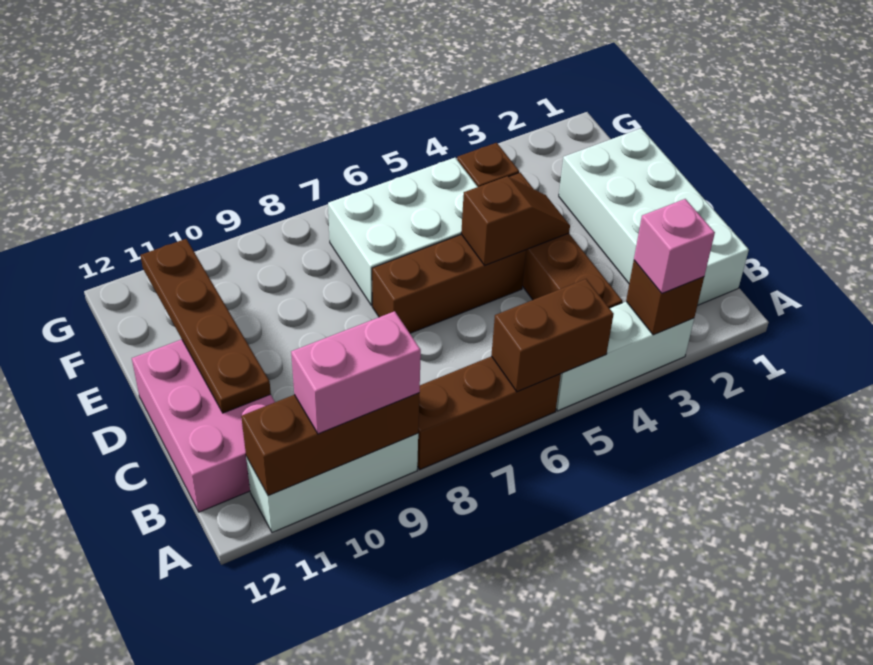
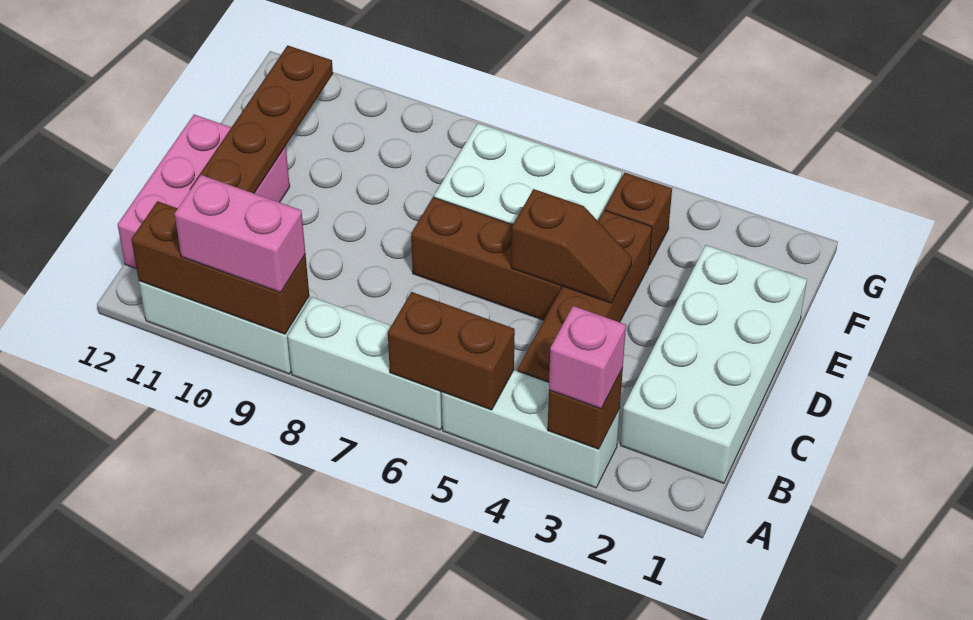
brown brick A6:A8 level 1 -> white brick A6:A8 level 1

